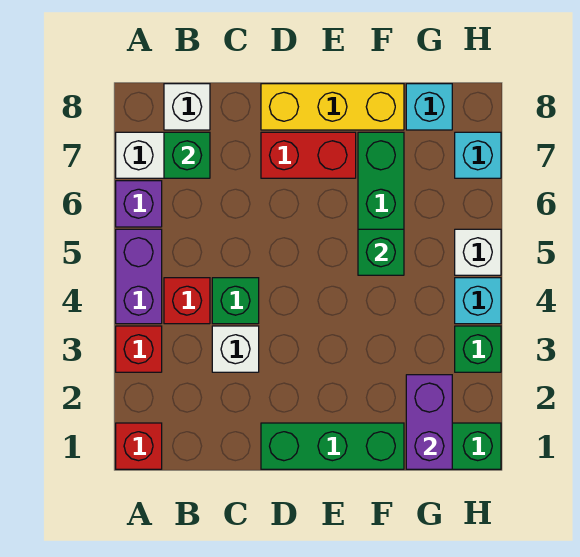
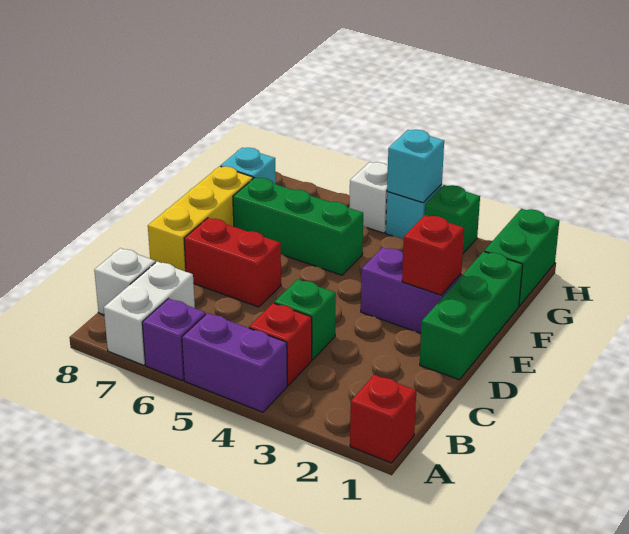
red brick A3 level 1 -> red brick E2 level 2
green brick B7 level 2 -> none
white brick C3 level 1 -> none
red brick D7:E7 level 1 -> red brick D6:D7 level 1
green brick F5 level 2 -> none
purple brick G1:G2 level 2 -> purple brick E2:E3 level 1
cyan brick H7 level 1 -> cyan brick H4 level 2

